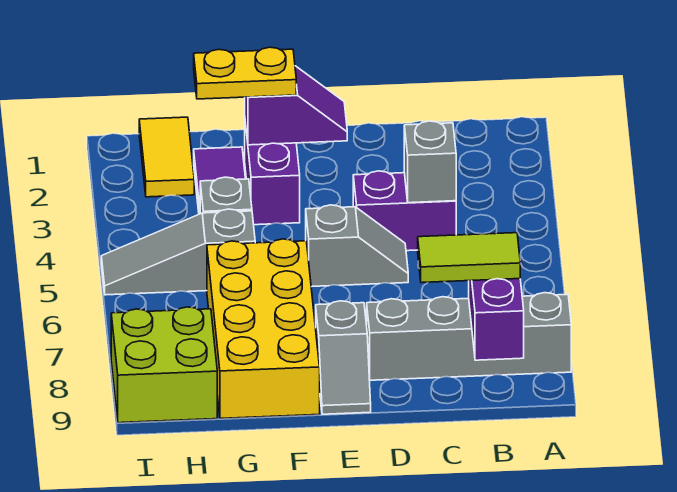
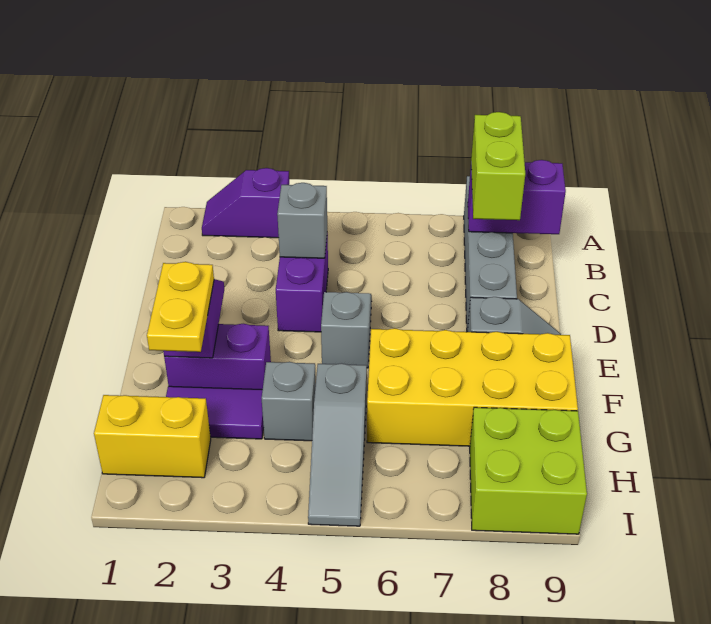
none -> purple slope A2:A3 level 1 top 3
lime tile B8:C8 level 3 -> lime brick B8:C8 level 3
yellow tile H1:H2 level 1 -> yellow brick H1:H2 level 1

